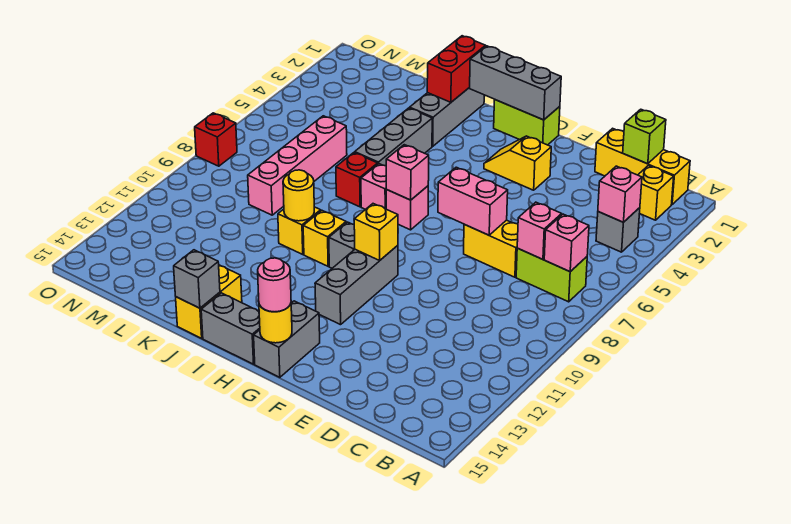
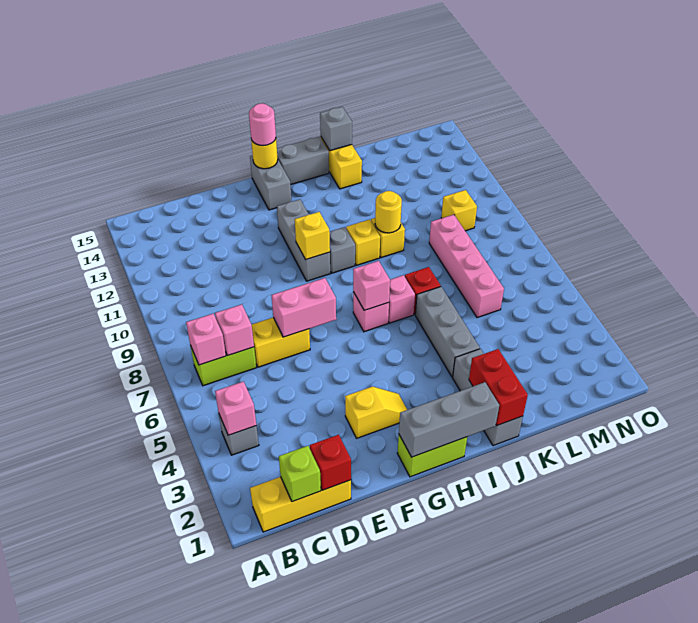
yellow brick B2 level 1 -> yellow brick M10 level 1
red brick O8 level 1 -> red brick D1 level 2

